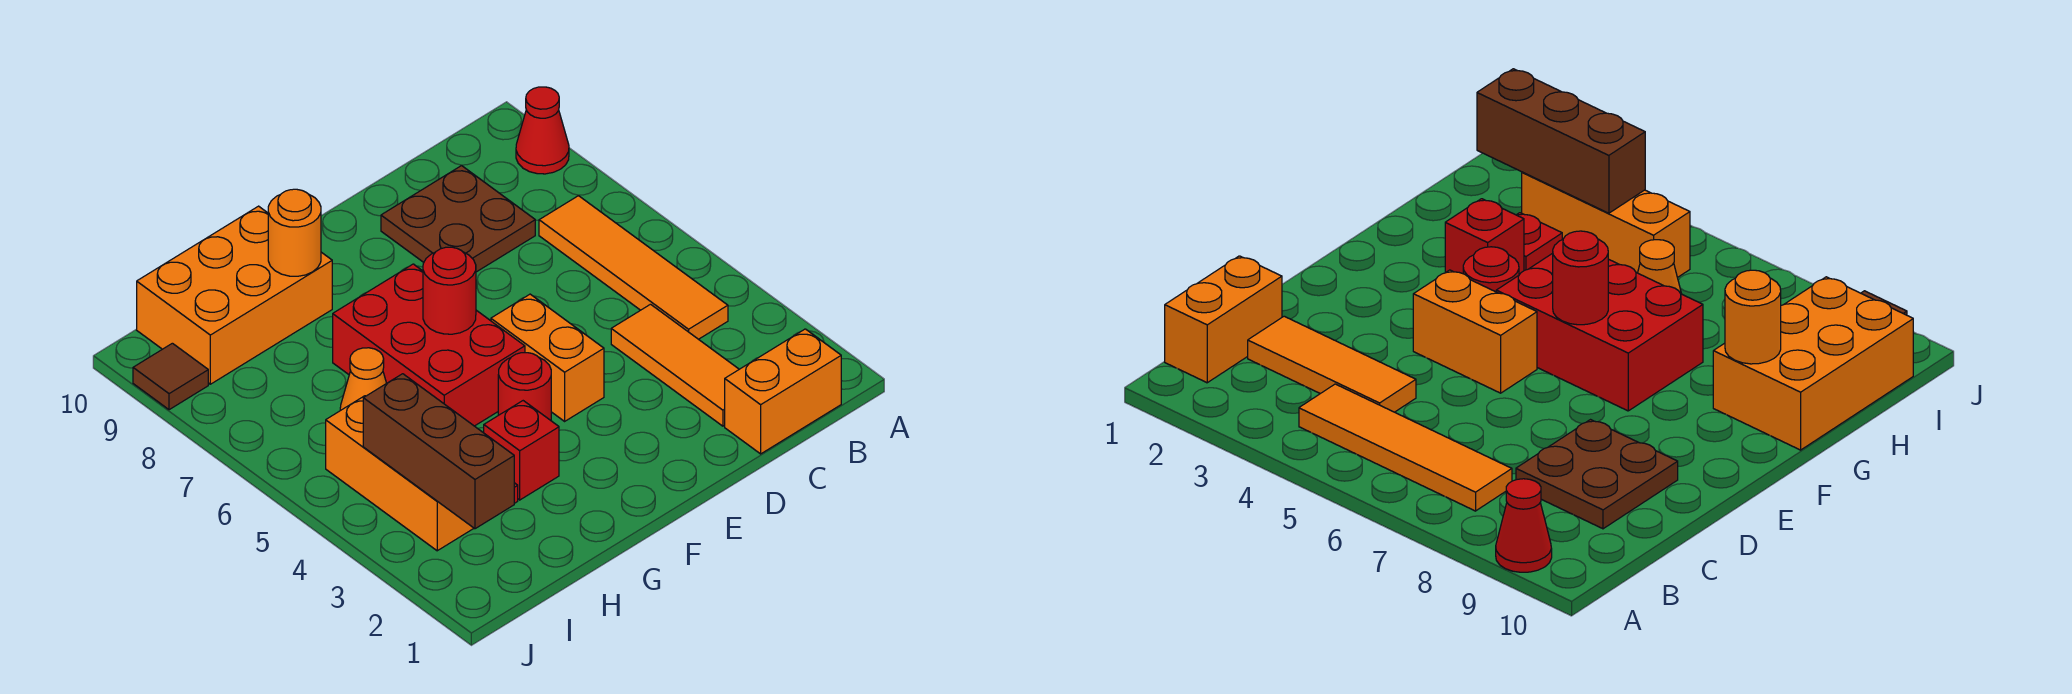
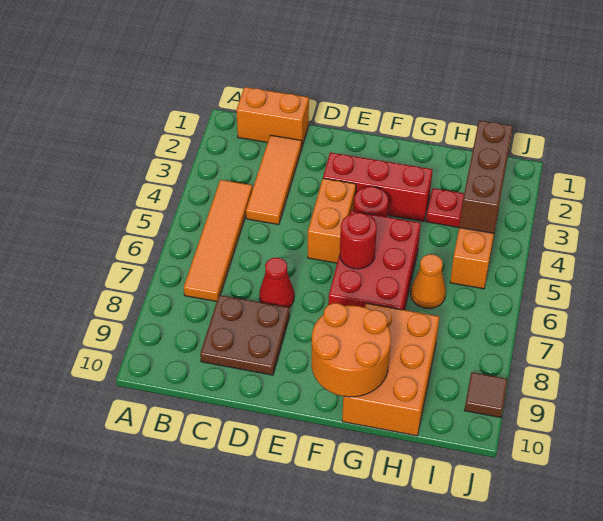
red cone A9 level 1 -> red cone D7 level 1
red brick G3 level 1 -> red brick E3:G3 level 1
orange brick G9:I10 level 1 -> orange brick G8:H10 level 1
orange round brick G9 level 2 -> orange round brick F9:G10 level 2

